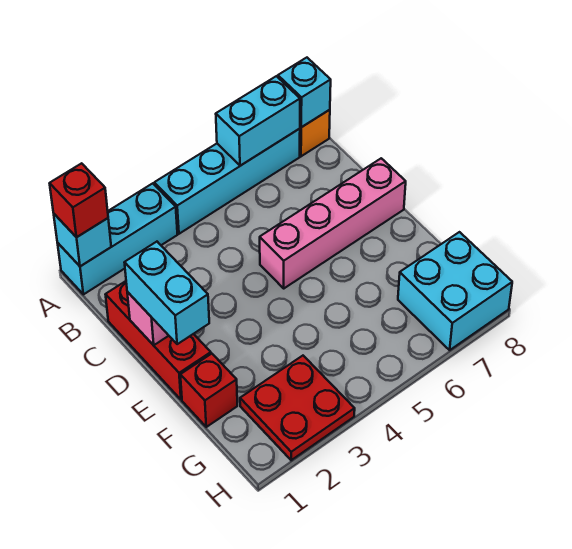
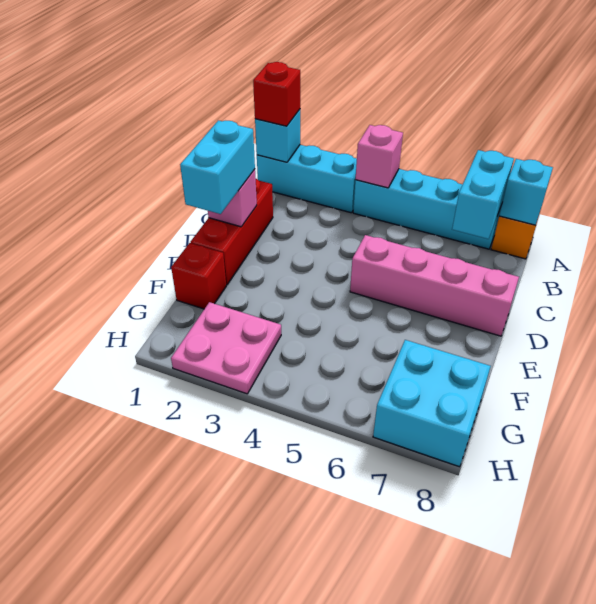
none -> pink brick A4 level 2
cyan brick A6:A7 level 2 -> cyan brick A7:B7 level 2
red plate G2:H3 level 1 -> pink plate G2:H3 level 1

